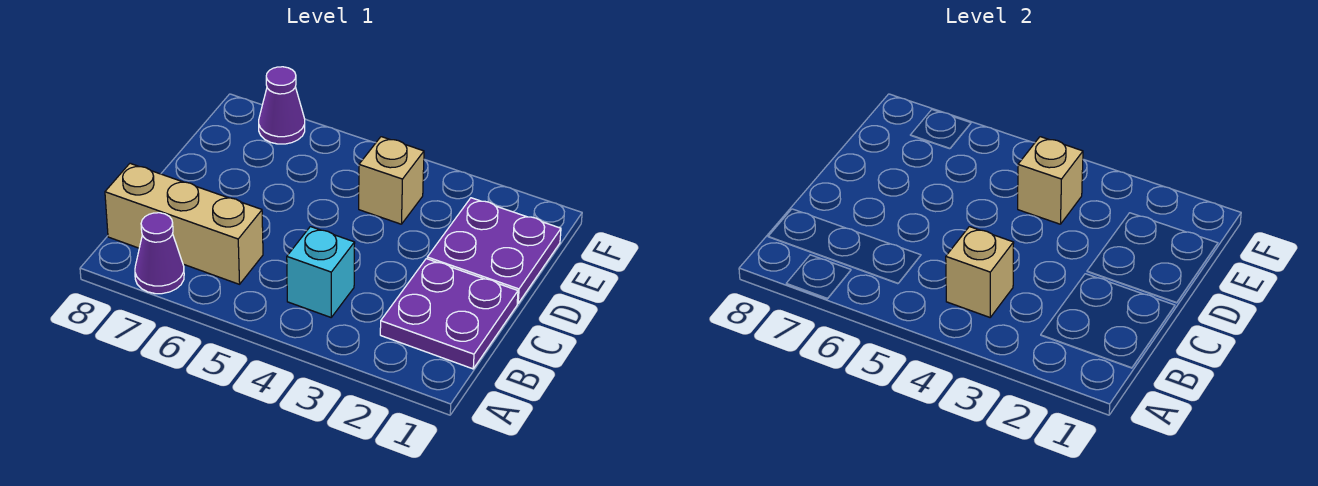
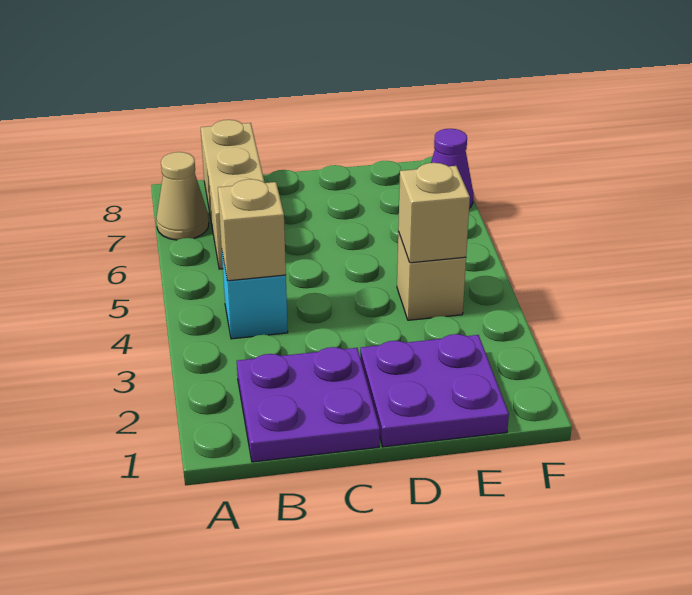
purple cone A7 level 1 -> tan cone A7 level 1

